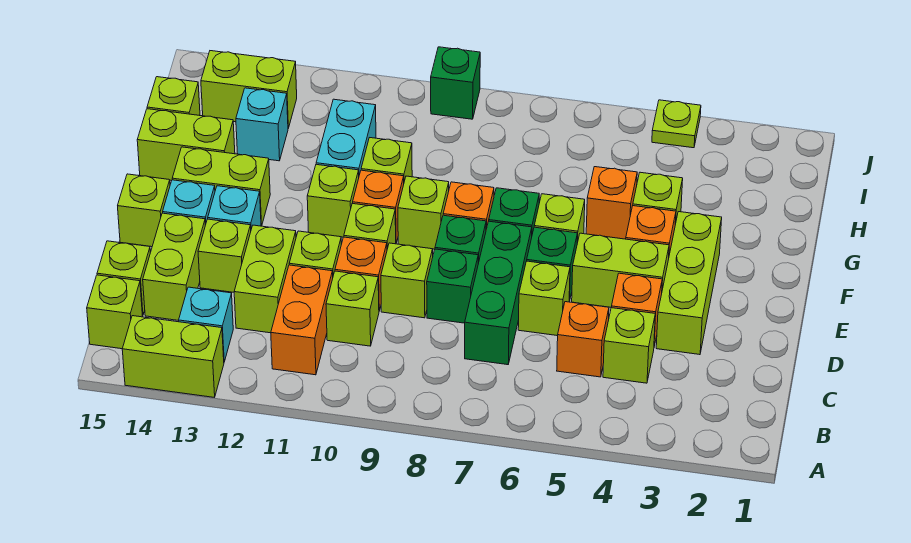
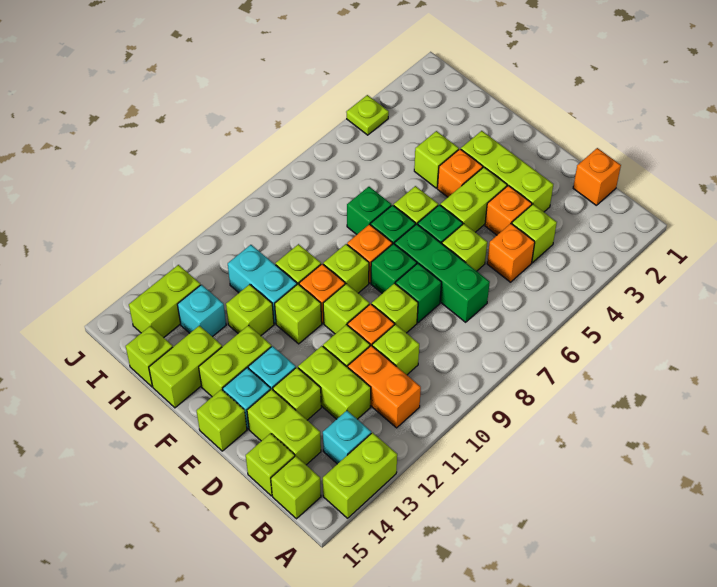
orange brick G5 level 1 -> orange brick C1 level 1
none -> lime brick G12 level 1
green brick J9 level 1 -> green brick G7 level 1

